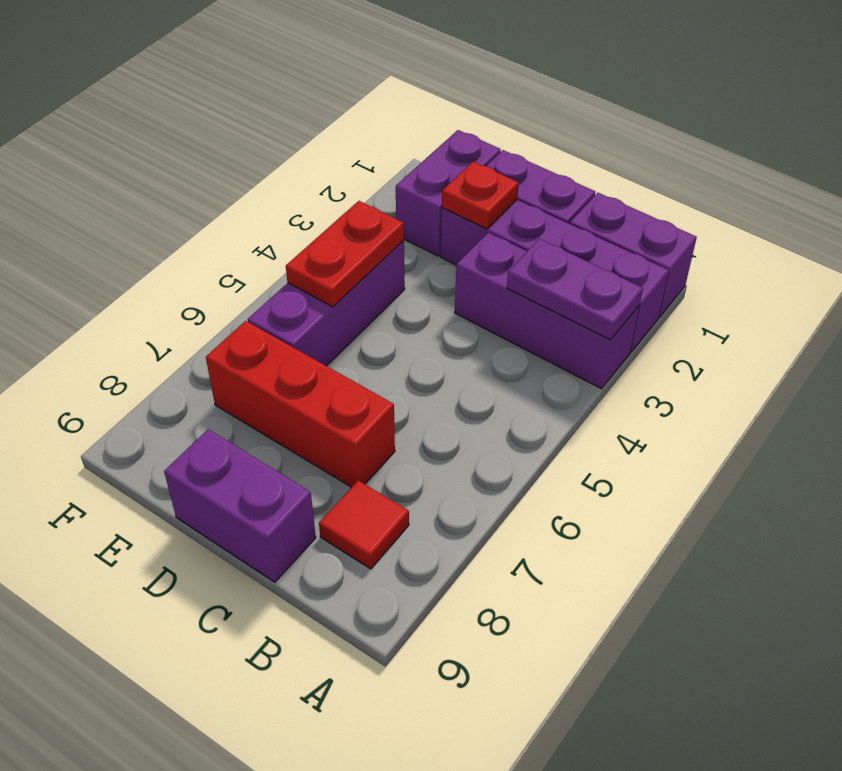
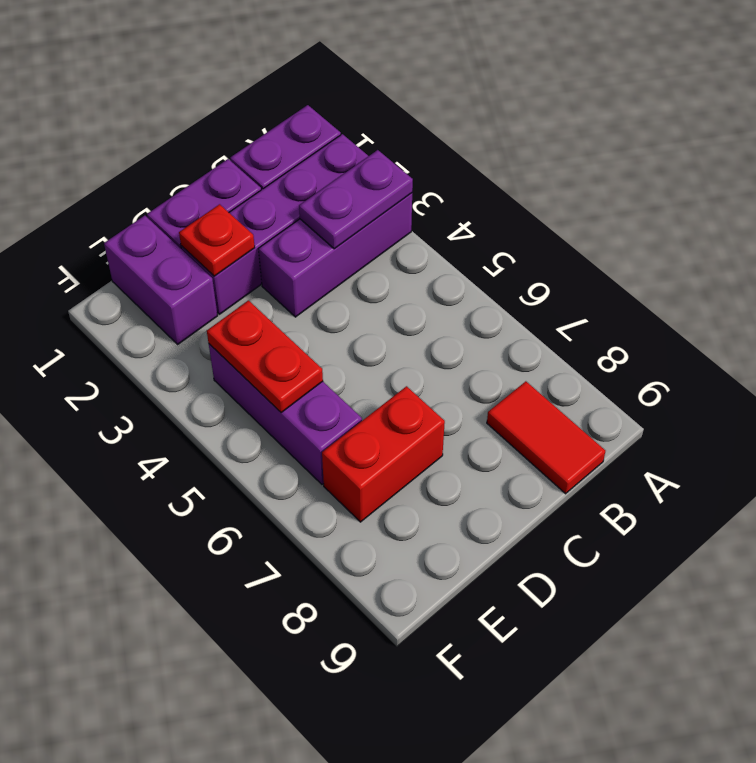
red tile B8 level 1 -> red tile B8:B9 level 1
red brick C7:E7 level 1 -> red brick D7:E7 level 1
purple brick C9:D9 level 1 -> none

